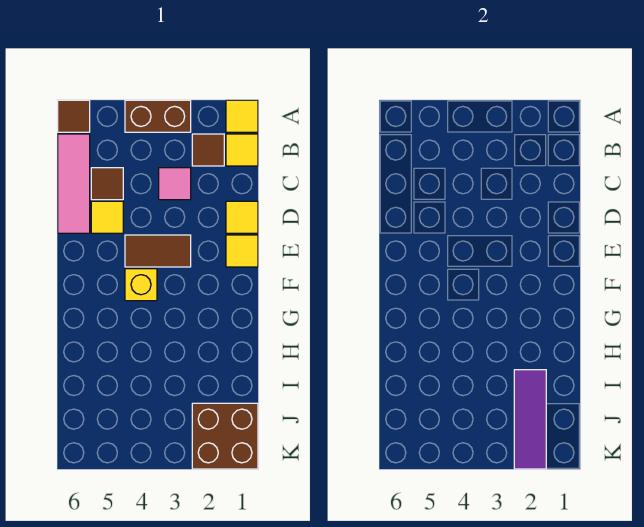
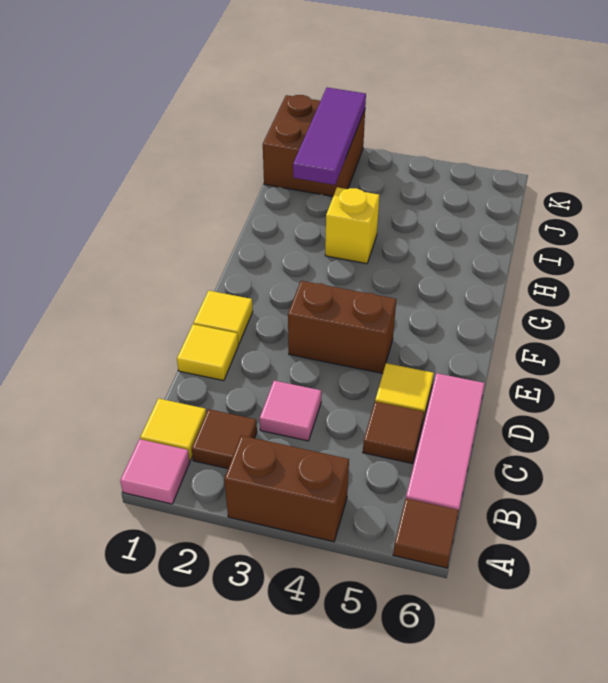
yellow tile A1 level 1 -> pink tile A1 level 1
brown tile E3:E4 level 1 -> brown brick E3:E4 level 1
yellow brick F4 level 1 -> yellow brick H3 level 1

